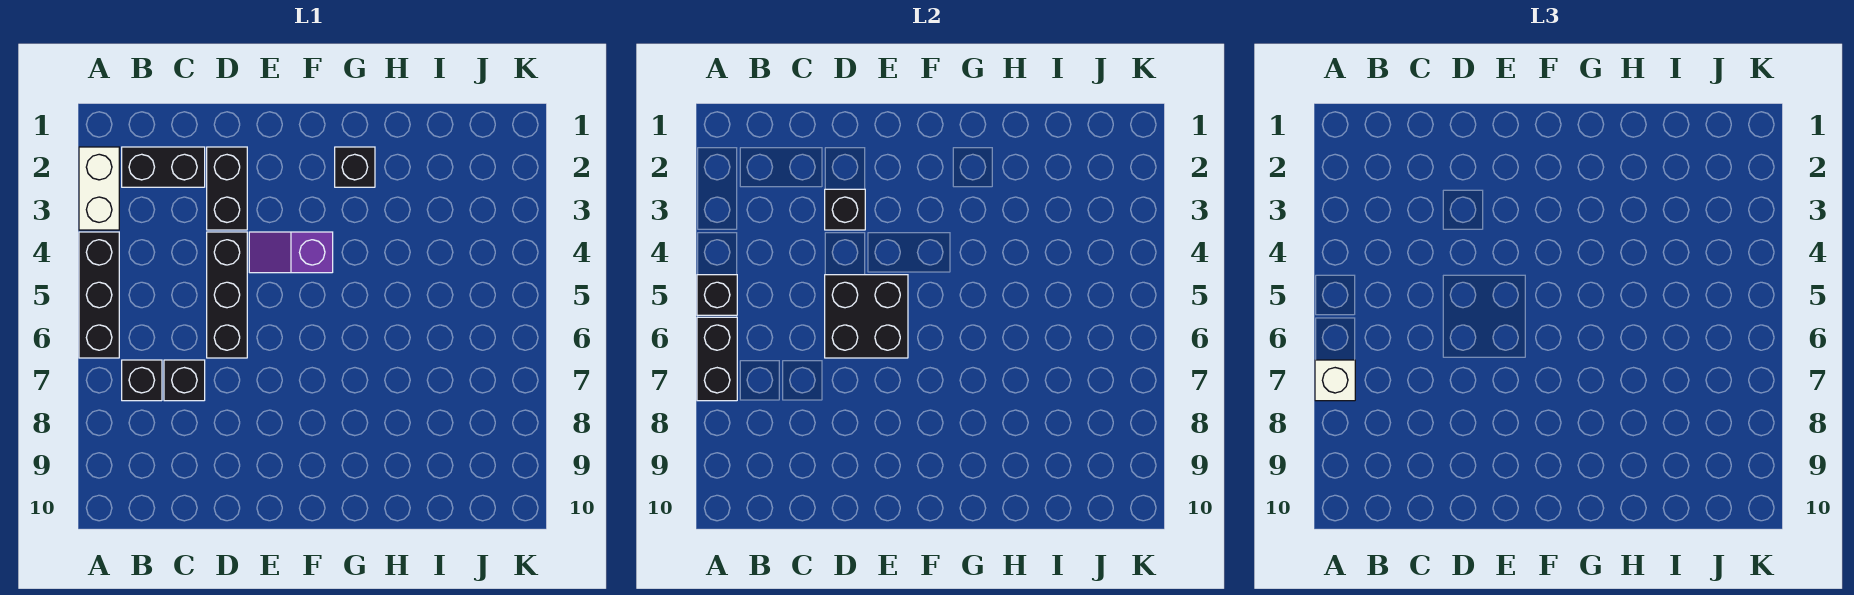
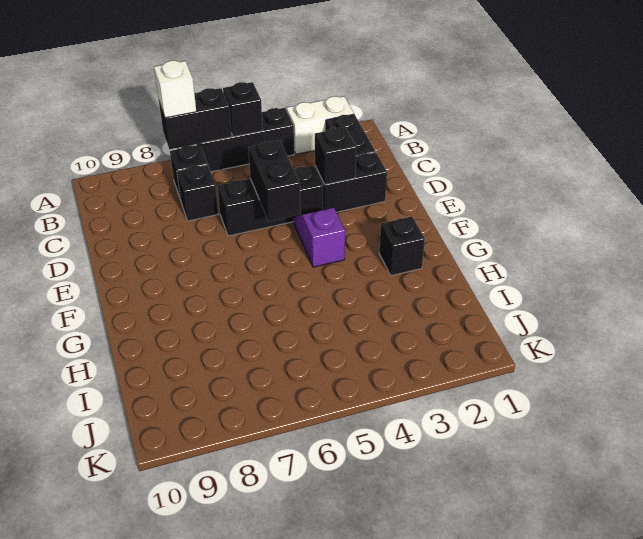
black brick D5:E6 level 2 -> black brick D5:E5 level 2

